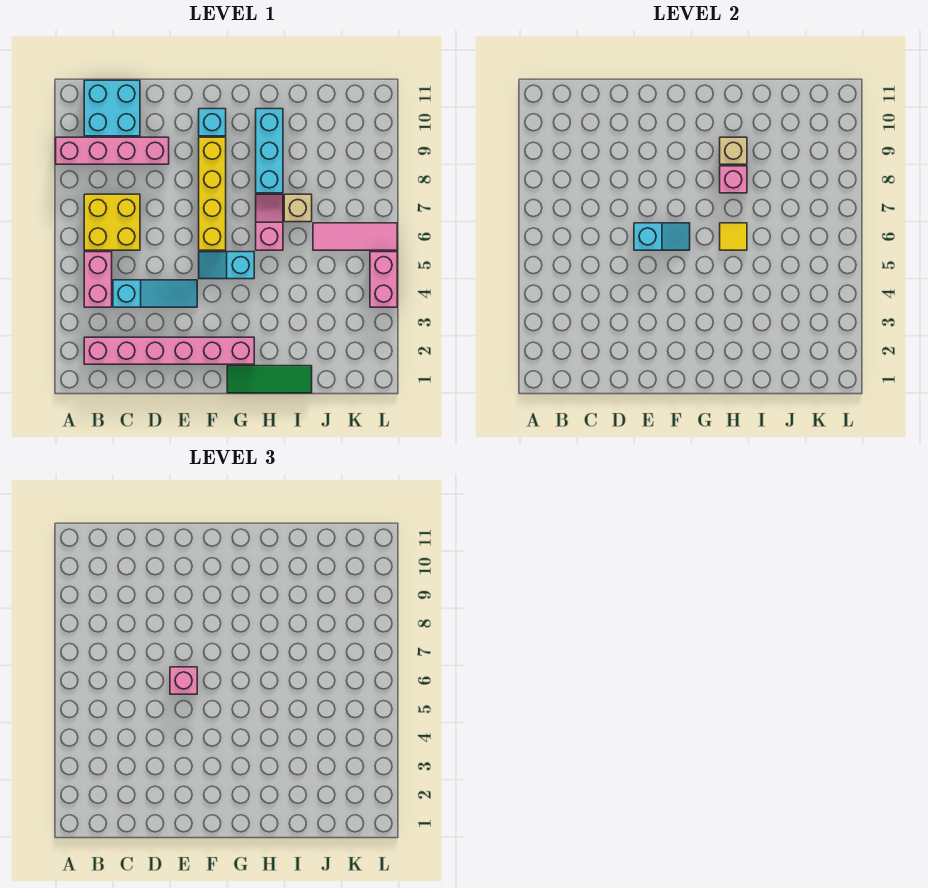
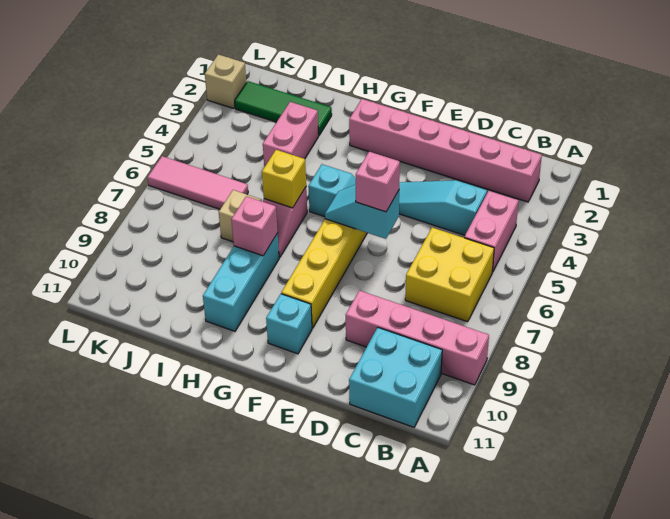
green tile G1:I1 level 1 -> green tile I2:K2 level 1
yellow tile H6 level 2 -> yellow brick H6 level 2
tan brick H9 level 2 -> tan brick L2 level 1
pink brick L4:L5 level 1 -> pink brick I3:I4 level 1

